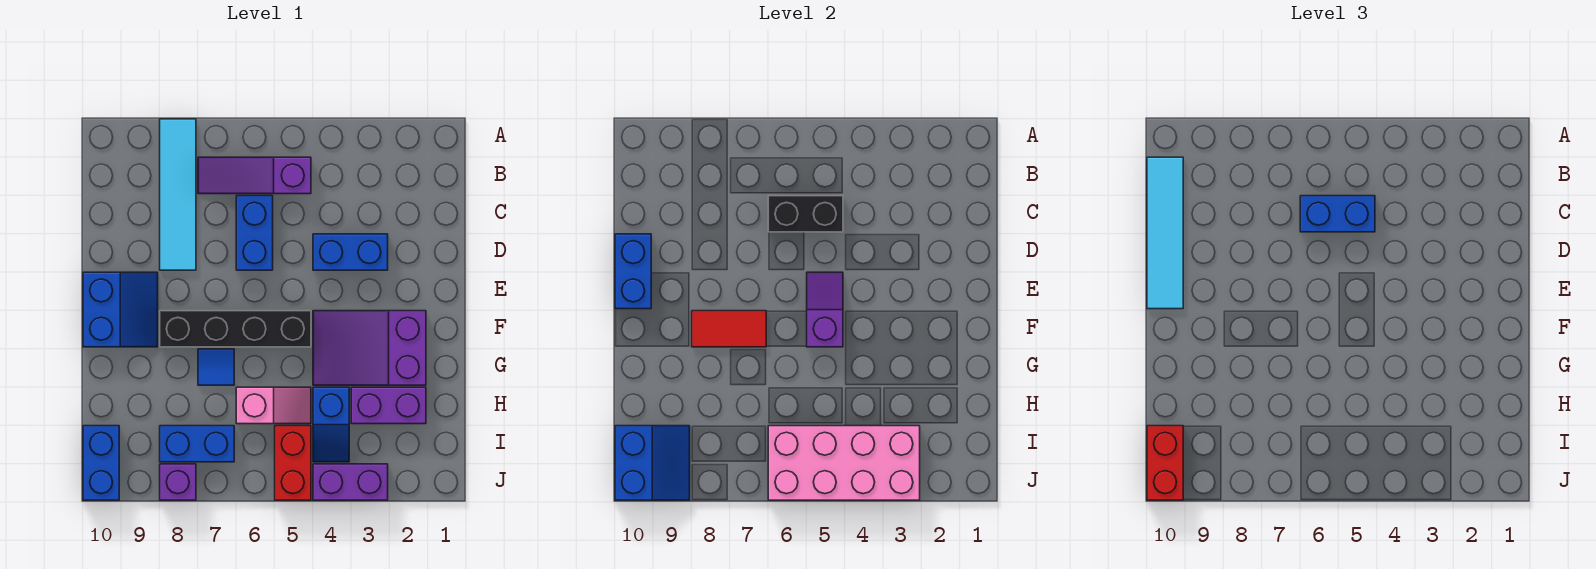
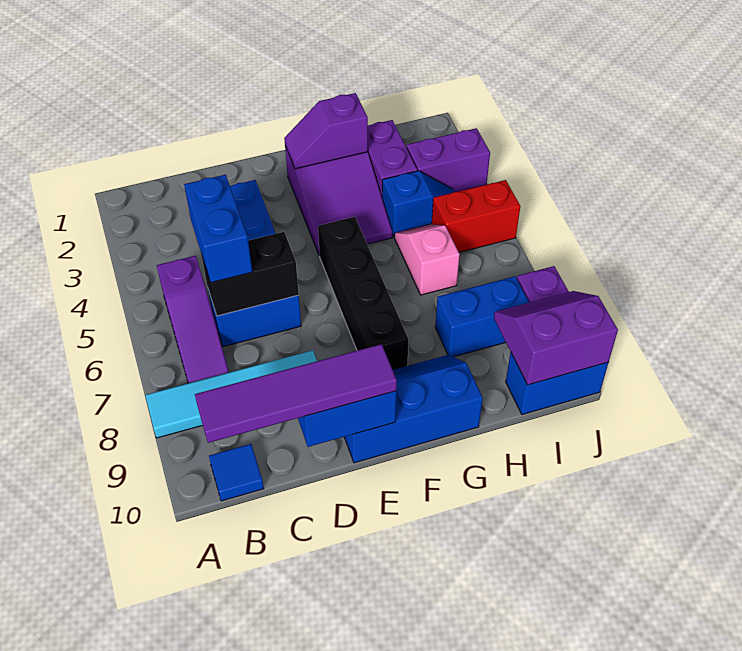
cyan tile B10:E10 level 3 -> purple tile B10:E10 level 3
black brick C5:C6 level 2 -> black brick C6:D6 level 2
purple slope E5:F5 level 2 top F -> purple slope F2:G2 level 2 top G
blue slope E9:F10 level 1 top 10 -> blue slope E9:G10 level 1 top 10
red tile F7:F8 level 2 -> none
blue tile G7 level 1 -> blue tile B10 level 1
pink brick I3:J6 level 2 -> none
blue brick I7:I8 level 1 -> blue brick H8:I8 level 1
blue slope I9:J10 level 2 top 10 -> purple slope I9:J10 level 2 top 10
red brick I10:J10 level 3 -> none
purple brick J3:J4 level 1 -> purple brick I3:J3 level 1

